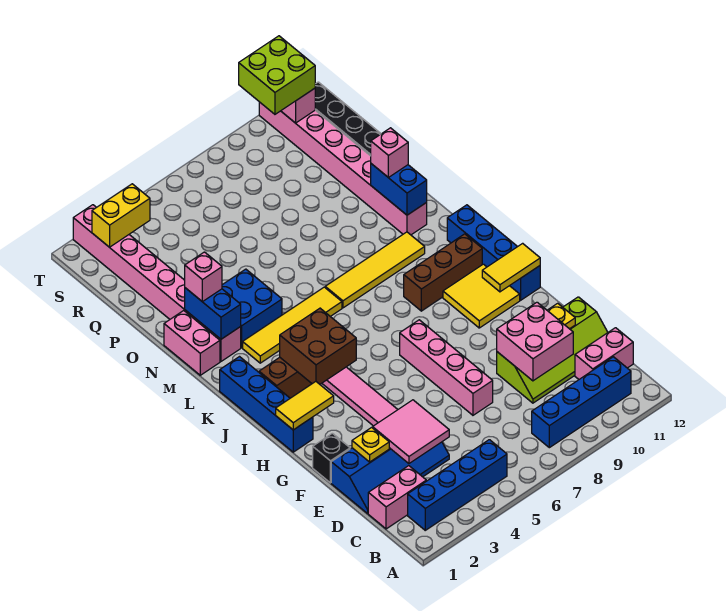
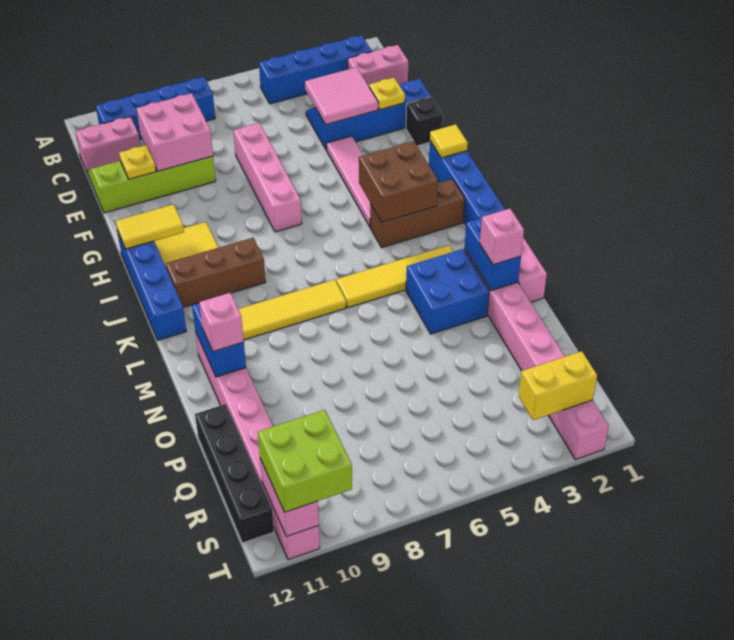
yellow tile H1:H2 level 2 -> yellow tile H1 level 2

